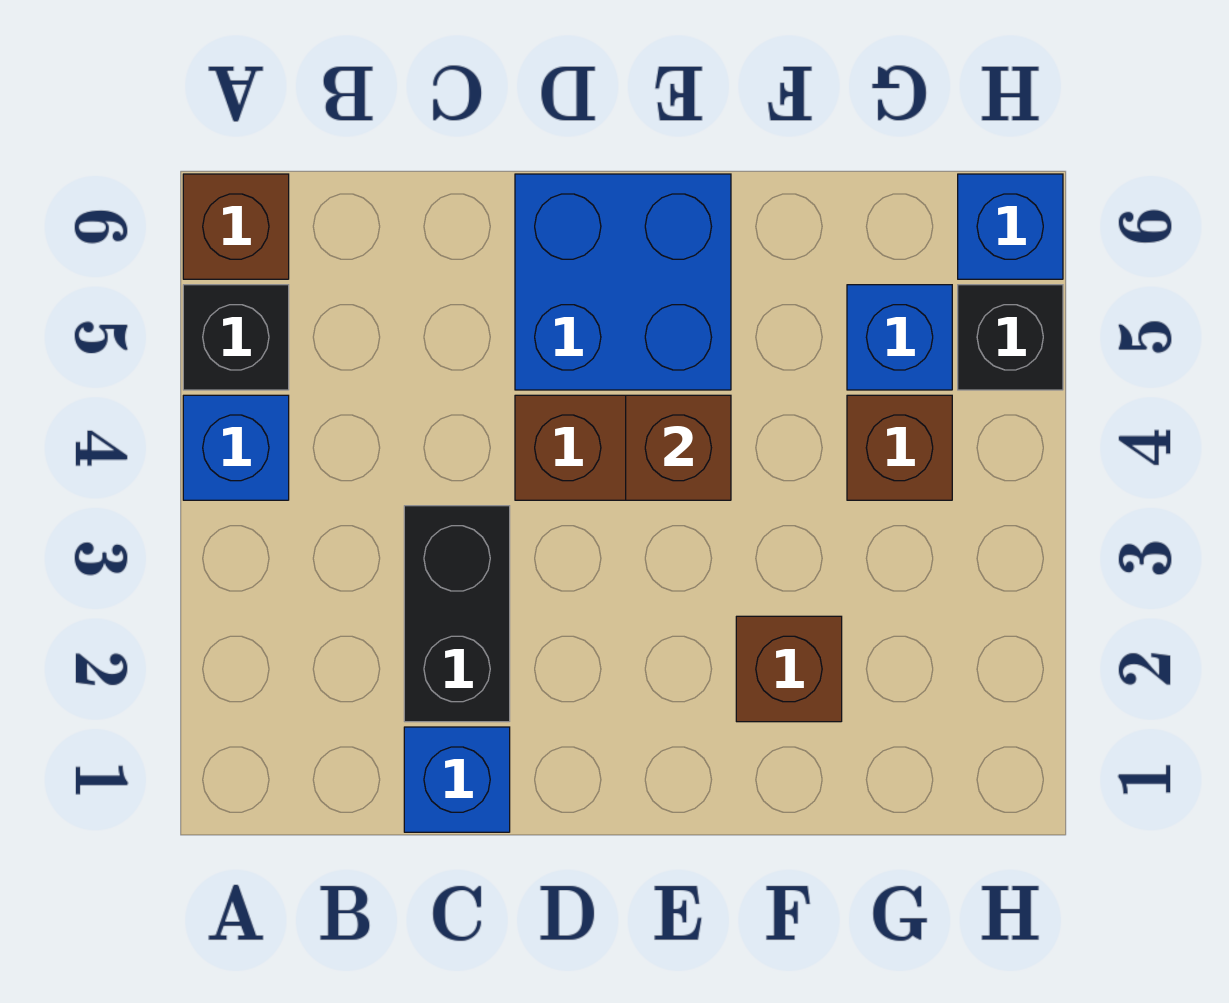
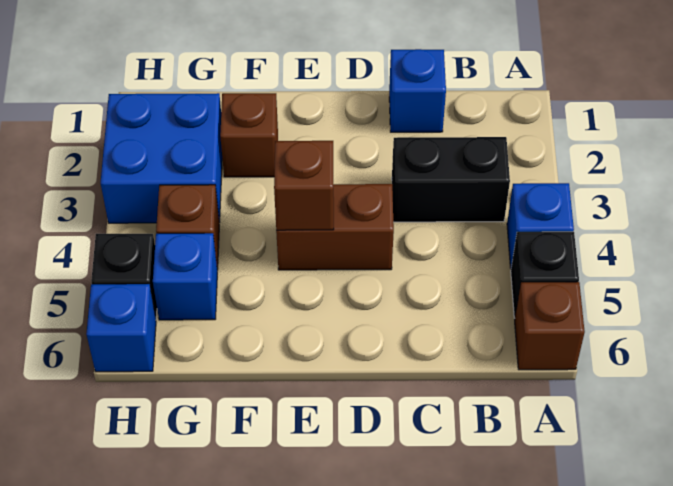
black brick C2:C3 level 1 -> black brick B3:C3 level 1
blue brick D5:E6 level 1 -> blue brick G2:H3 level 1

